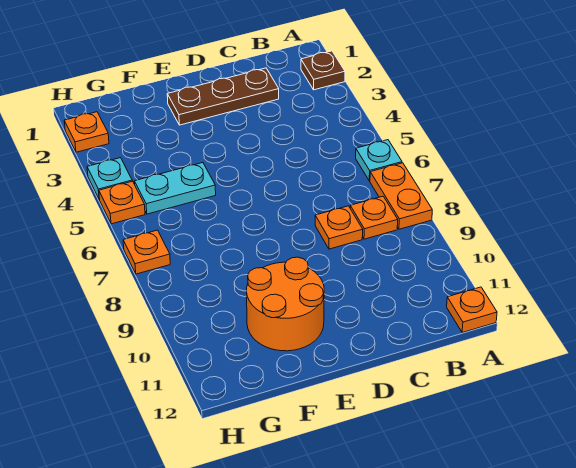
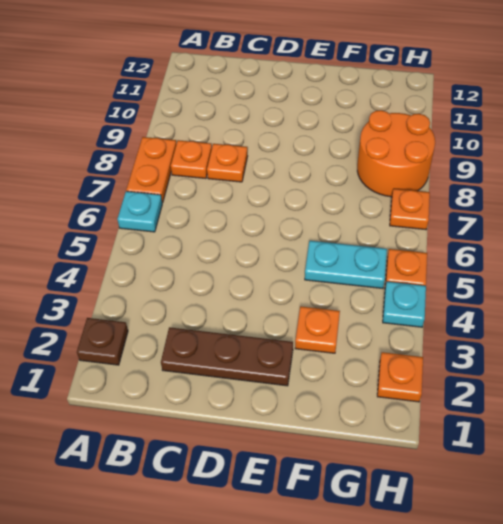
orange plate A12 level 1 -> orange plate F3 level 1
orange round brick E10:F11 level 1 -> orange round brick G8:H9 level 1

